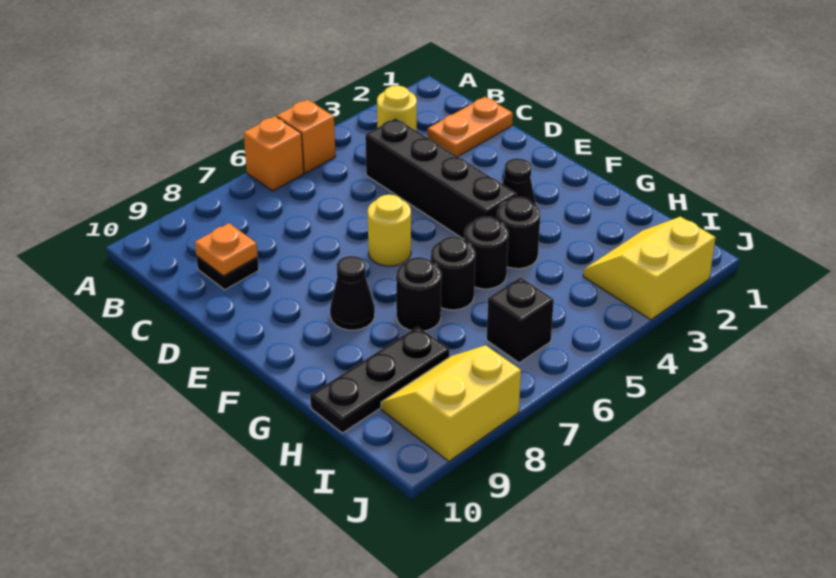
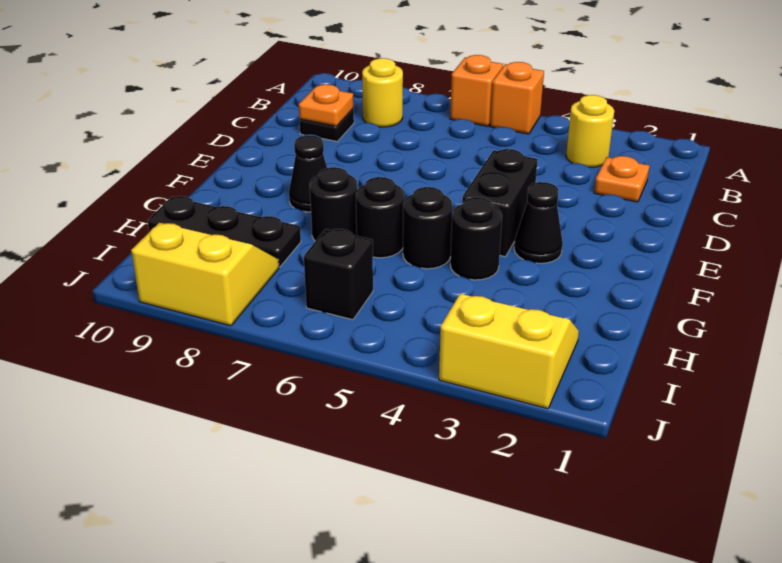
orange plate C1:C2 level 1 -> orange plate C2 level 1
black brick C4:F4 level 1 -> black brick E4:F4 level 1
yellow round brick E6 level 1 -> yellow round brick B8 level 1

